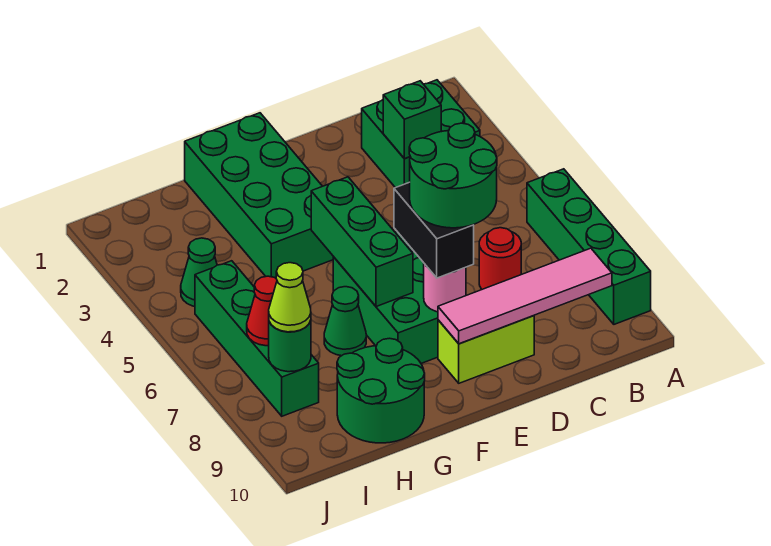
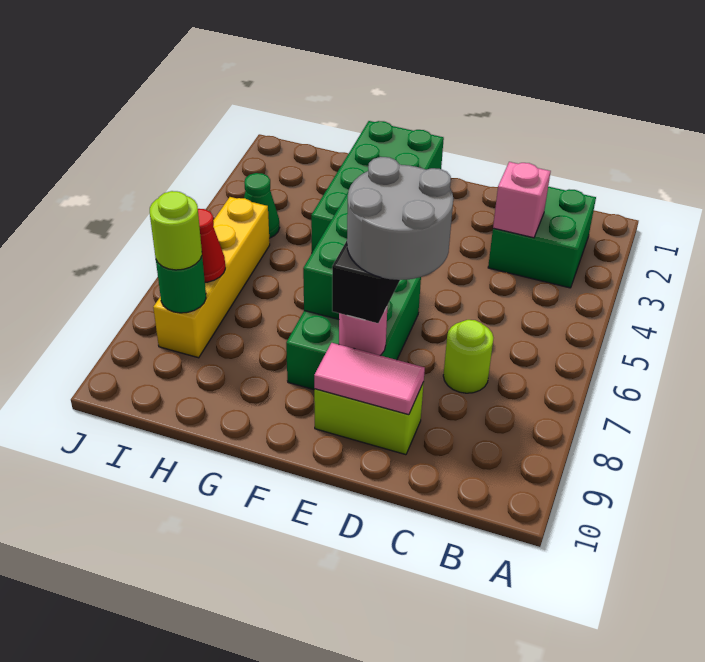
green brick A6:A9 level 1 -> none
pink tile B9:E9 level 2 -> pink tile D9:E9 level 2
green brick C3 level 2 -> pink brick C3 level 2
red round brick C7 level 1 -> lime round brick C7 level 1
green round brick D7:E8 level 4 -> grey round brick D7:E8 level 4
green cone G7 level 1 -> none
green round brick G9:H10 level 1 -> none
green brick I5:I8 level 1 -> yellow brick I5:I8 level 1
lime cone I8 level 3 -> lime round brick I8 level 3

